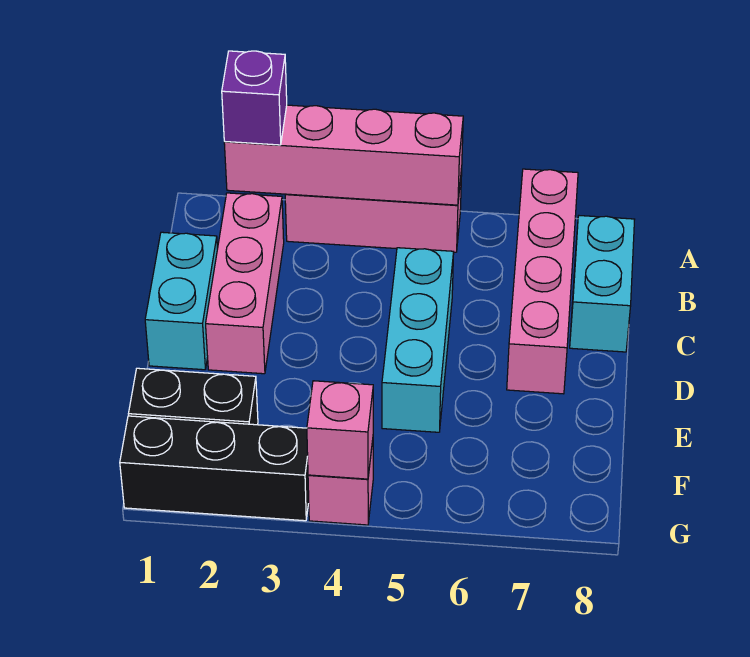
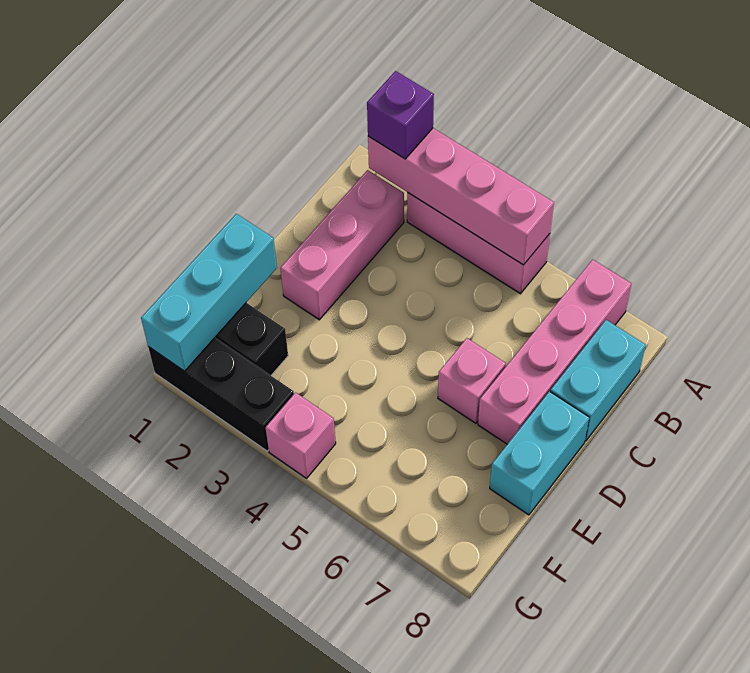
cyan brick C1:D1 level 1 -> cyan brick D8:E8 level 1
cyan brick C5:E5 level 1 -> cyan brick E1:G1 level 2
pink brick G4 level 2 -> pink brick D6 level 1

